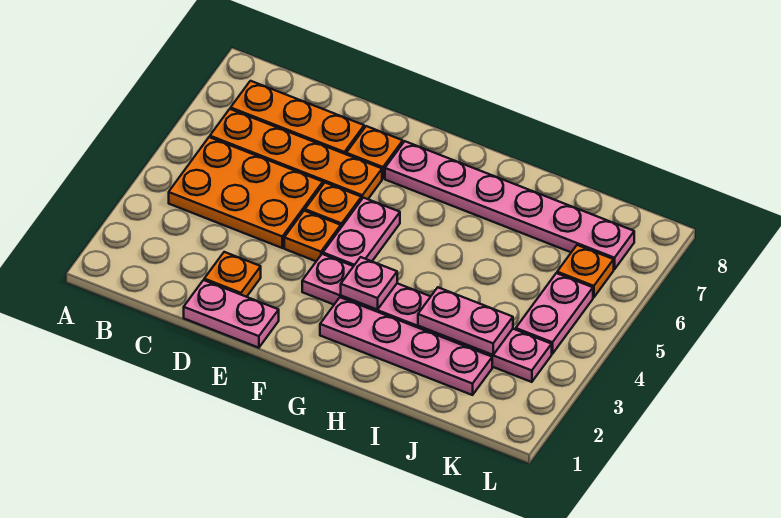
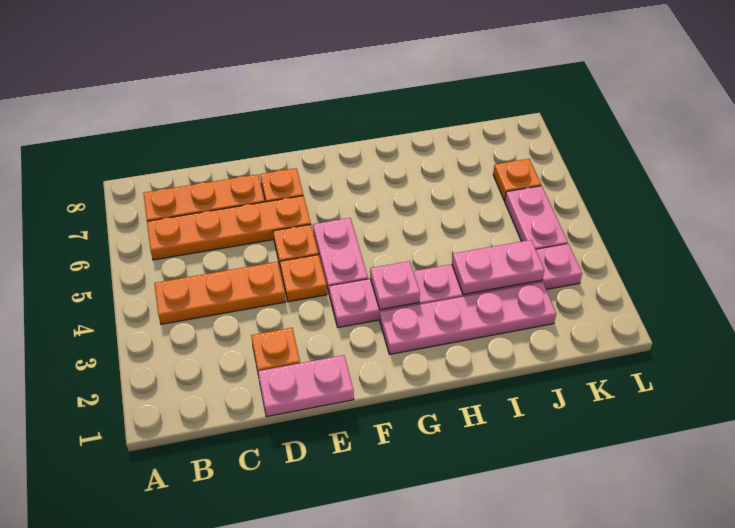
orange plate B4:D5 level 1 -> orange plate B4:D4 level 1
pink plate F7:K7 level 1 -> none

